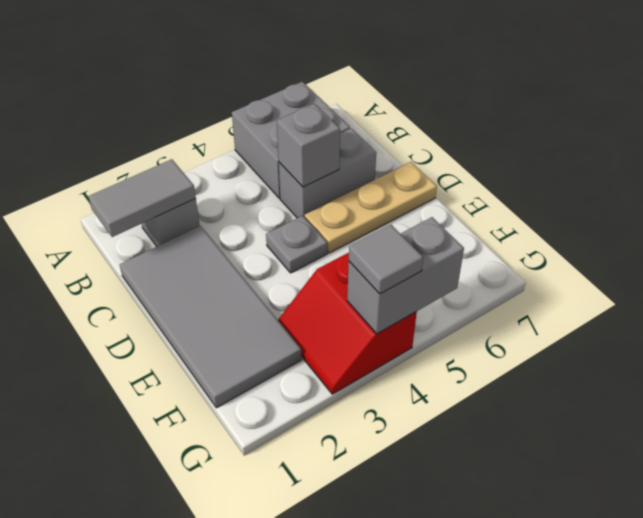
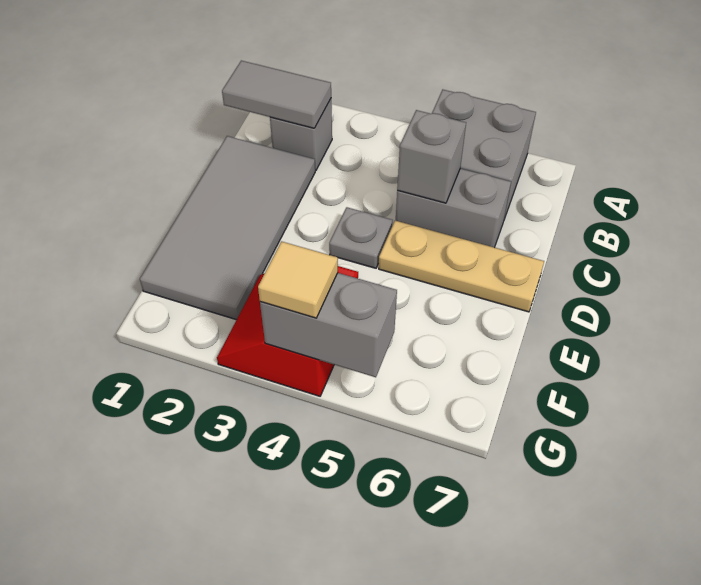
grey tile G4 level 3 -> tan tile G4 level 3

